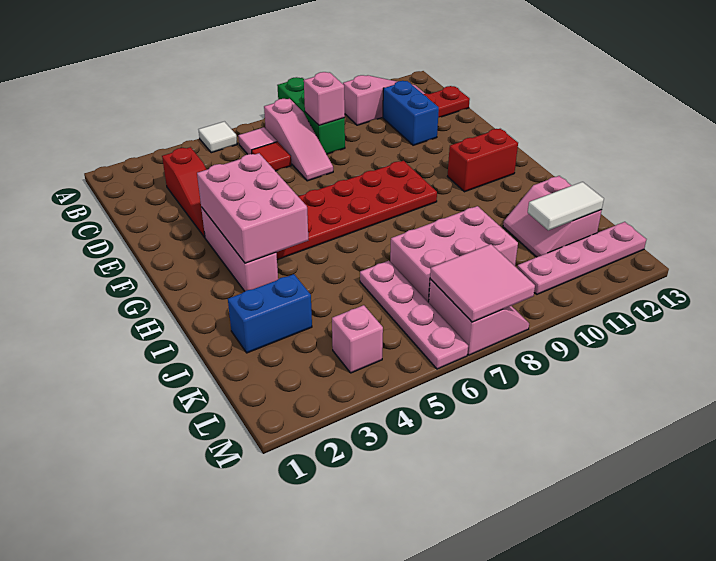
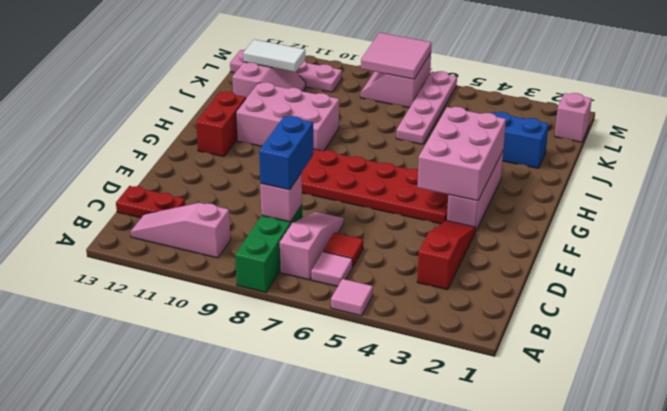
white tile A5 level 1 -> pink tile A5 level 1
blue brick C11:D11 level 1 -> blue brick C8:D8 level 3
red brick G11:G12 level 1 -> red brick G12:H12 level 1
pink brick J7:K9 level 1 -> pink brick H9:I11 level 1
pink brick L4 level 1 -> pink brick L1 level 1

